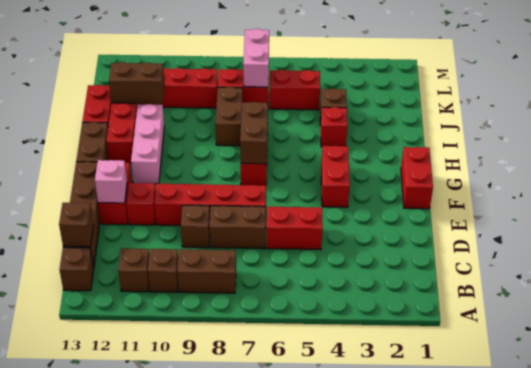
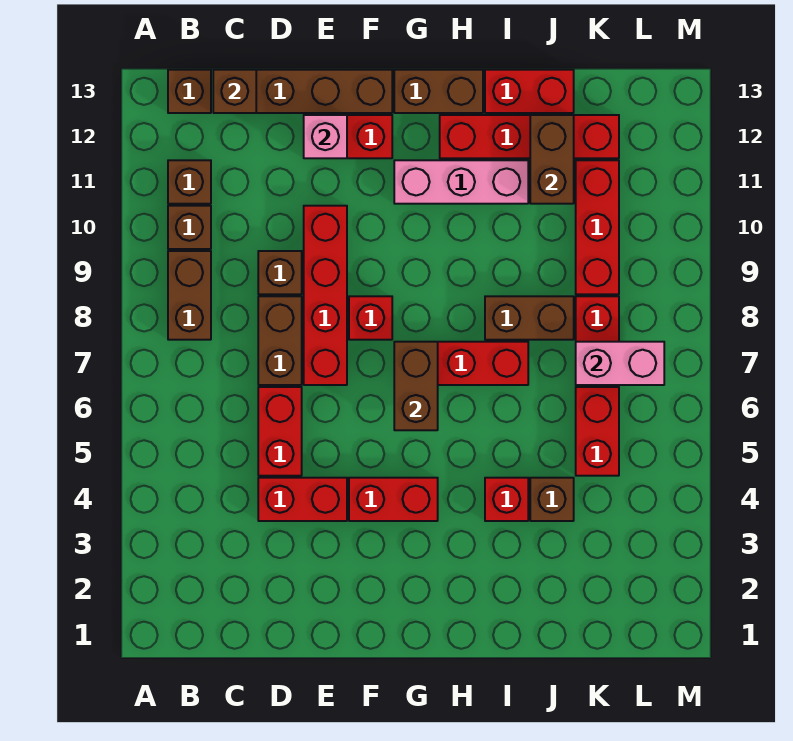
red brick E11 level 1 -> red brick F8 level 1
red brick F1:G1 level 1 -> red brick D4:E4 level 1
brown brick G7:H7 level 2 -> brown brick G6:G7 level 2

